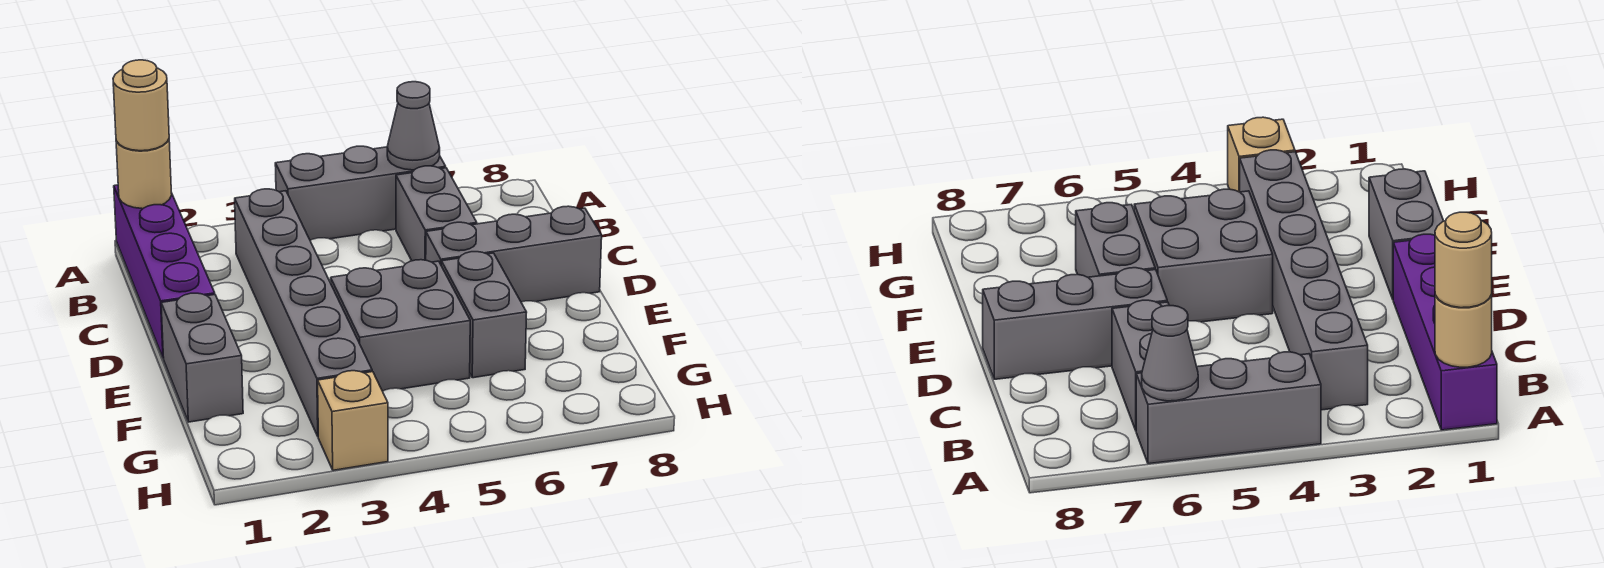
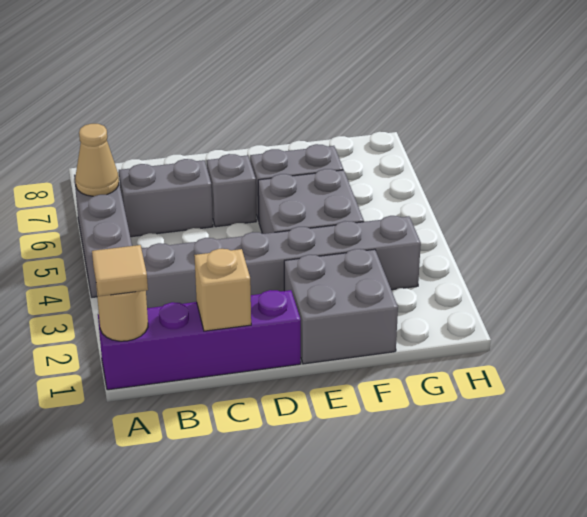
tan round brick A1 level 3 -> tan tile A1 level 3
grey cone A6 level 2 -> tan cone A6 level 2
grey brick D6:D8 level 1 -> grey brick D6 level 1
grey brick E1:F1 level 1 -> grey brick E1:F2 level 1
tan brick H3 level 1 -> tan brick C1 level 2

